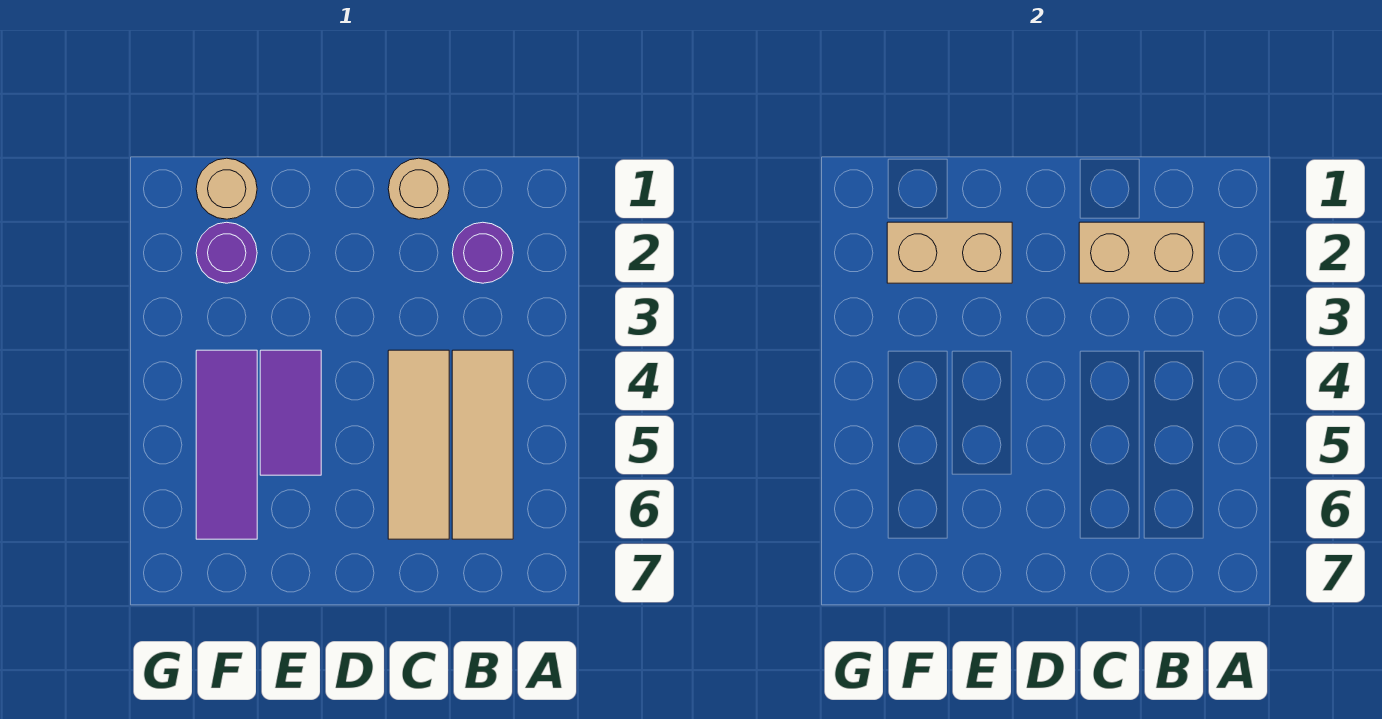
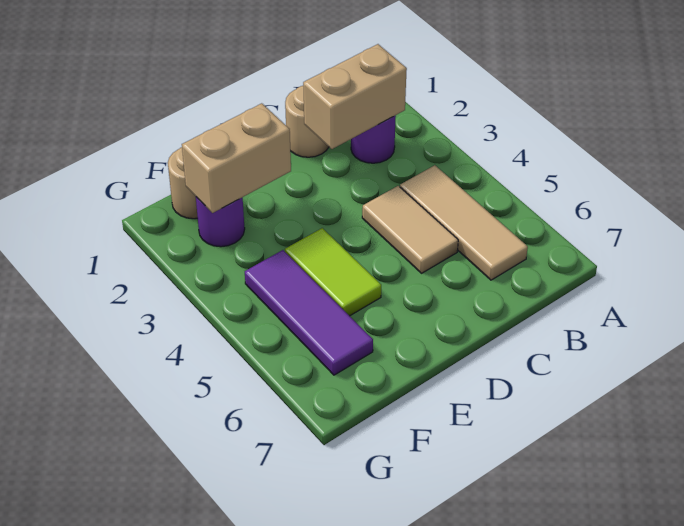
tan tile C4:C6 level 1 -> tan tile C4:C5 level 1
purple tile E4:E5 level 1 -> lime tile E4:E5 level 1

